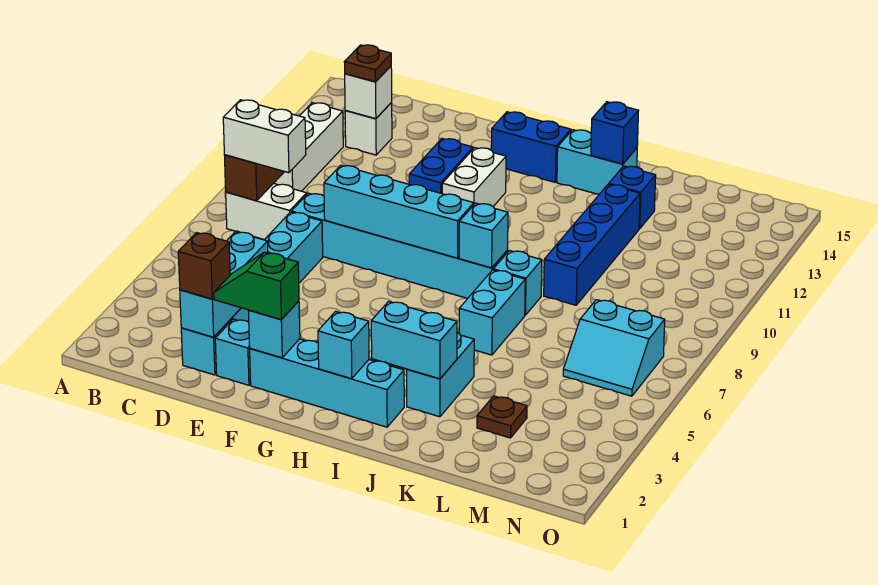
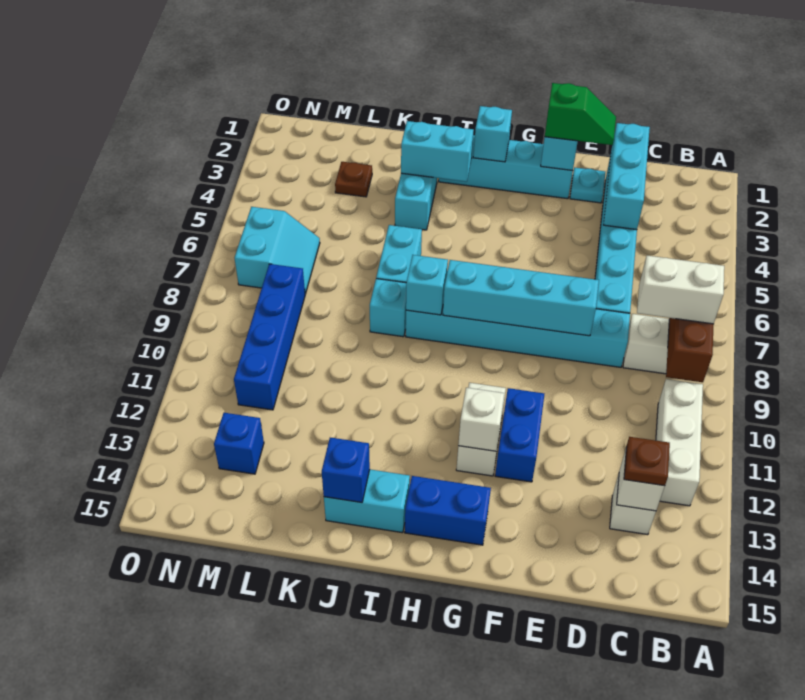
brown brick D2 level 3 -> none
cyan brick E2 level 1 -> cyan plate E2 level 1
none -> white brick G12 level 2
blue brick K9:K12 level 1 -> blue brick M8:M11 level 1
blue brick K13 level 1 -> blue brick M13 level 1
cyan slope M6:N7 level 1 top 7 -> cyan slope M6:N7 level 1 top N

